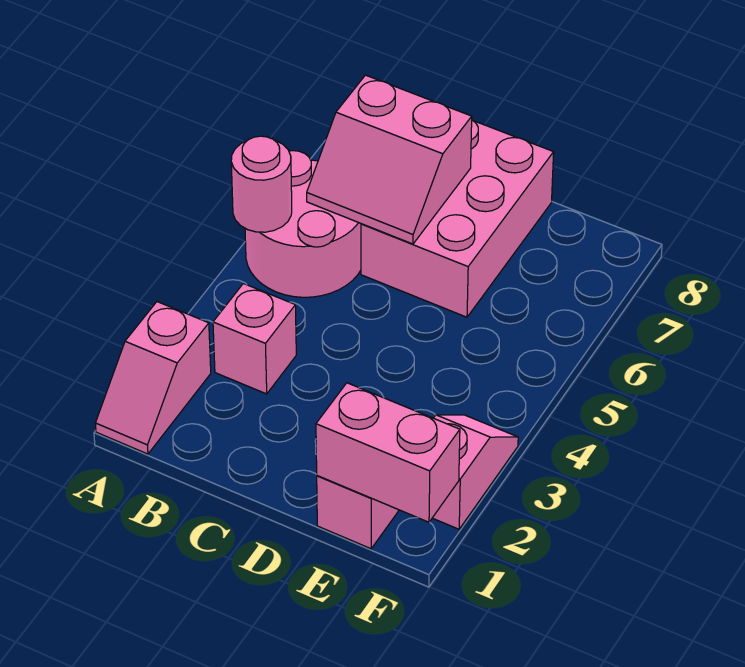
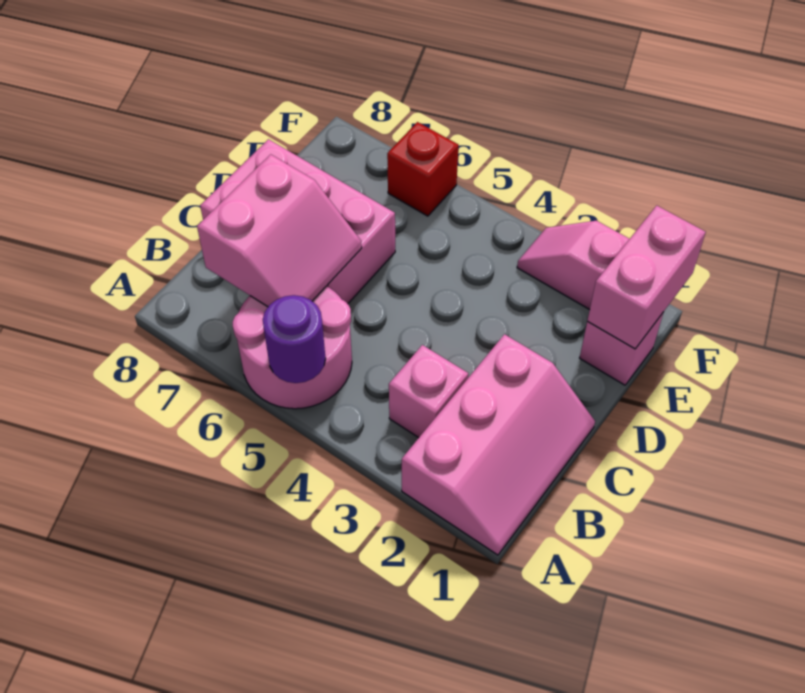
pink slope A1:A2 level 1 top 2 -> pink slope A1:C2 level 1 top 2
pink round brick A5 level 2 -> purple round brick A5 level 2
none -> red brick F6 level 1

